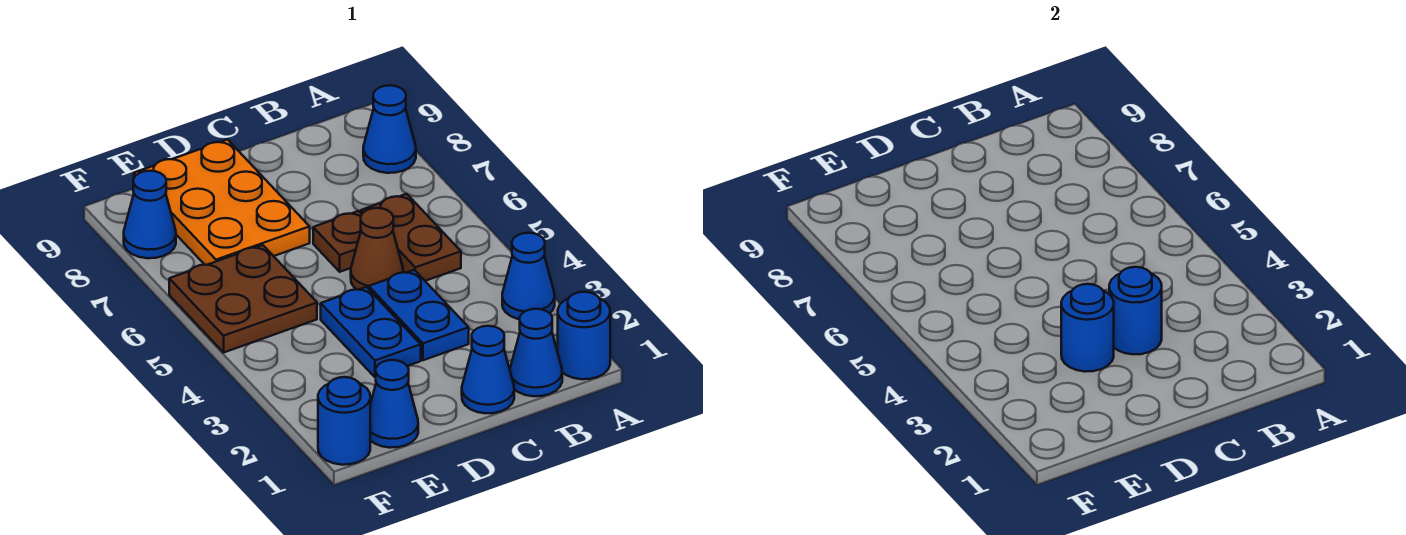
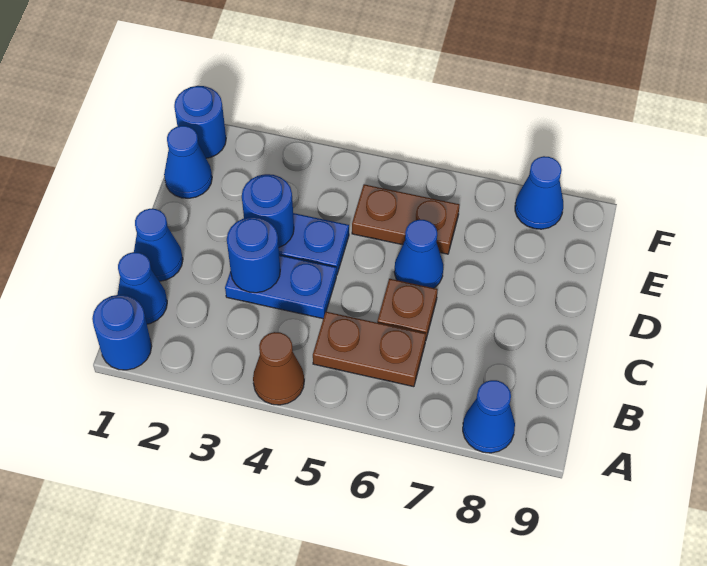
blue cone A3 level 1 -> blue cone D6 level 1
brown cone C5 level 1 -> brown cone A4 level 1
orange plate D7:E9 level 1 -> none
brown plate E5:F6 level 1 -> brown plate E5:E6 level 1

